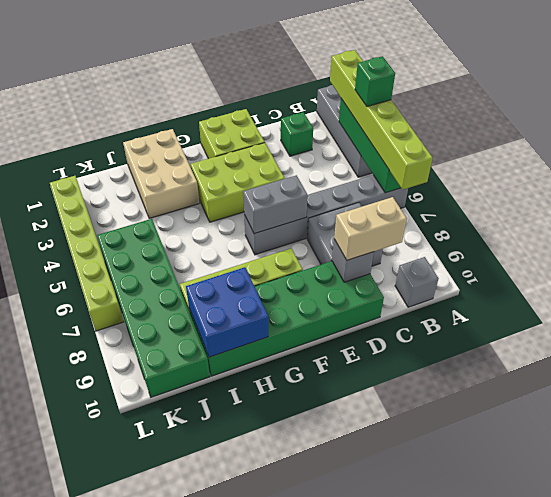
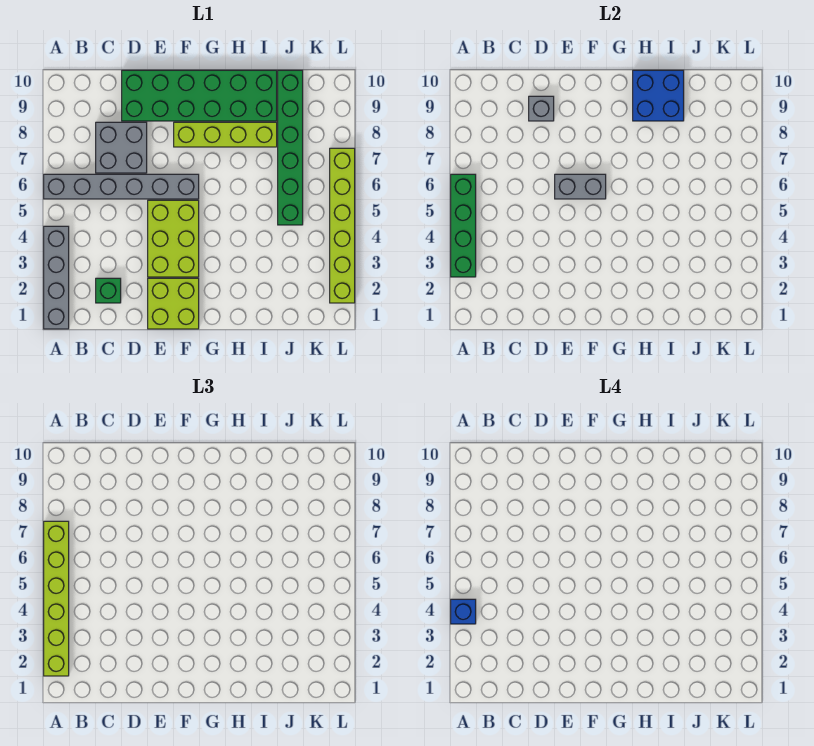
green brick A4 level 4 -> blue brick A4 level 4
grey brick B10 level 1 -> none
tan brick C9:D9 level 3 -> none
lime brick E3:G4 level 1 -> lime brick E3:F5 level 1
tan brick H1:I3 level 1 -> none
green brick J5:K10 level 1 -> green brick J5:J10 level 1

